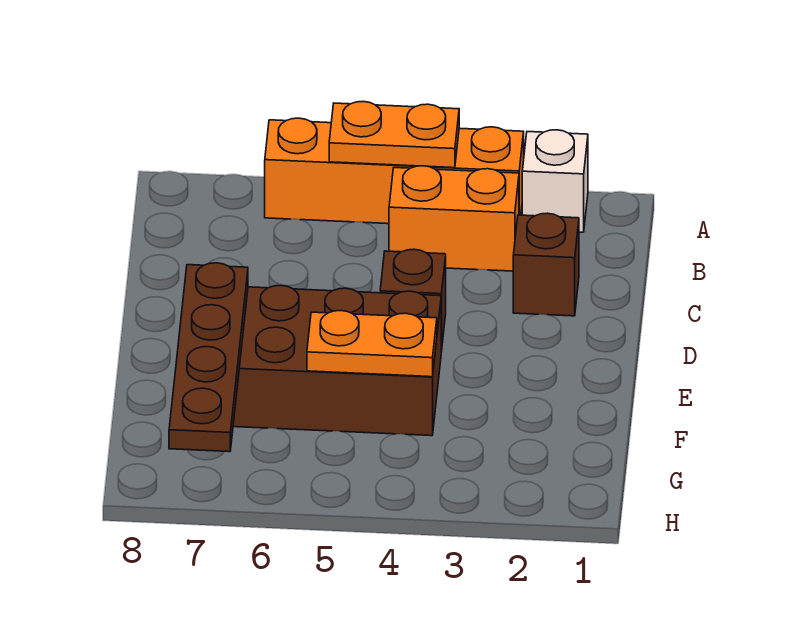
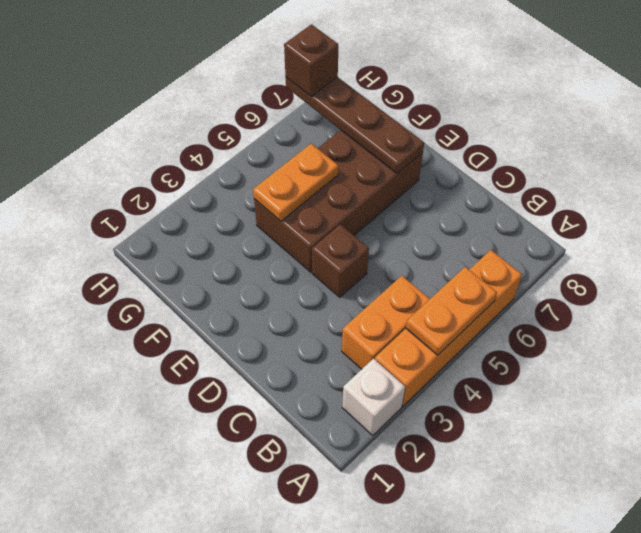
brown brick C2 level 1 -> brown brick H7 level 3

